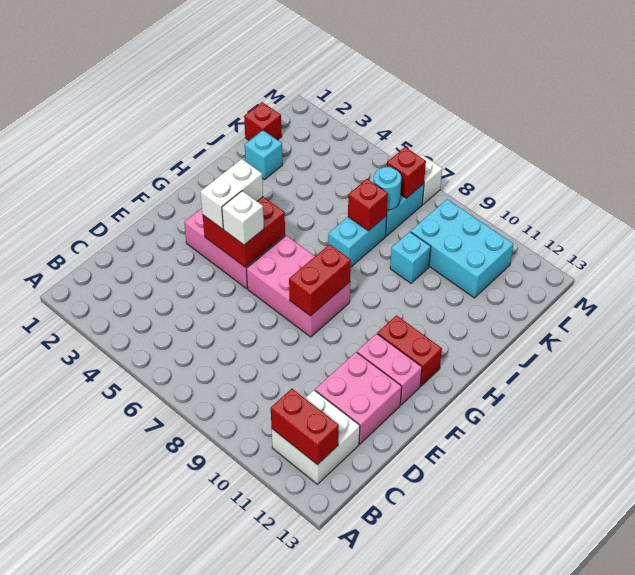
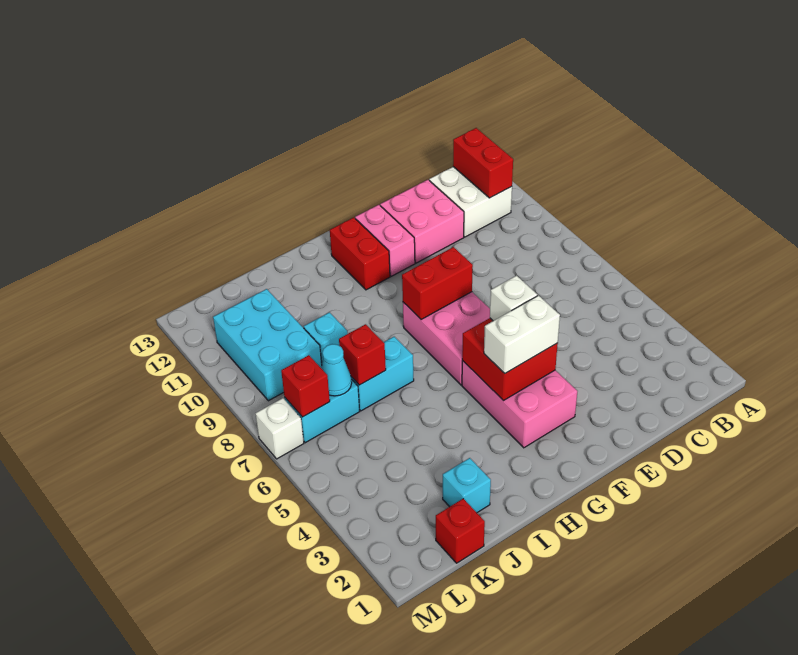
cyan round brick K7 level 2 -> cyan cone K7 level 2

